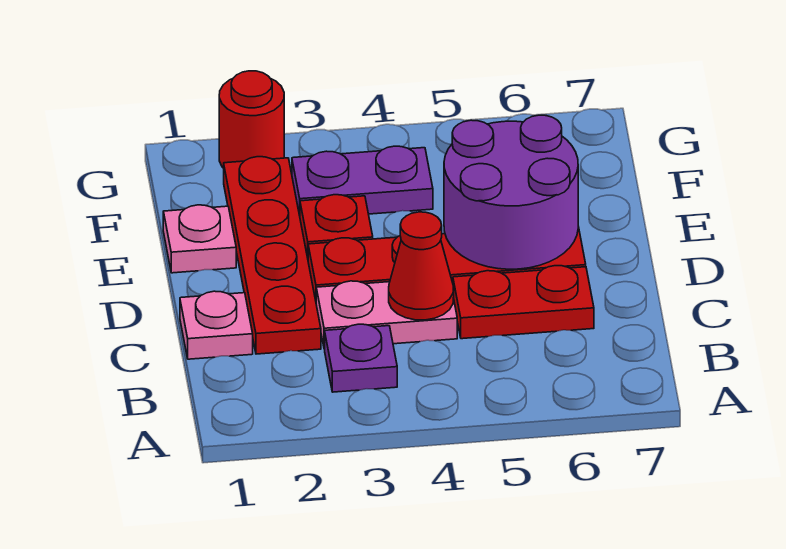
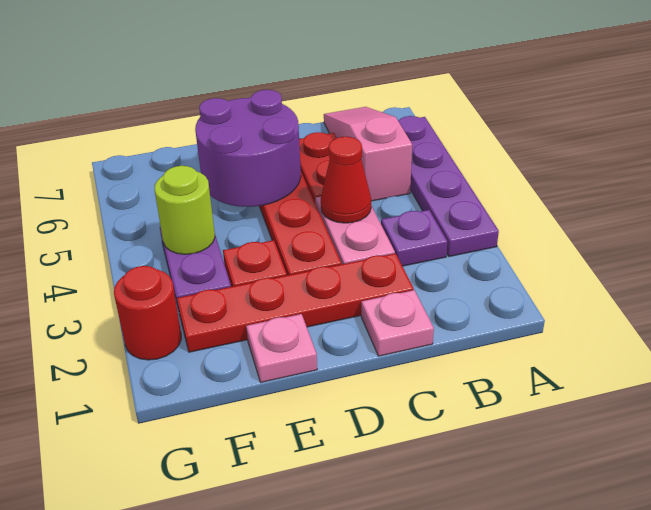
none -> purple plate A3:A6 level 1
none -> pink slope B5:B7 level 1 top 5
none -> lime round brick F4 level 2

